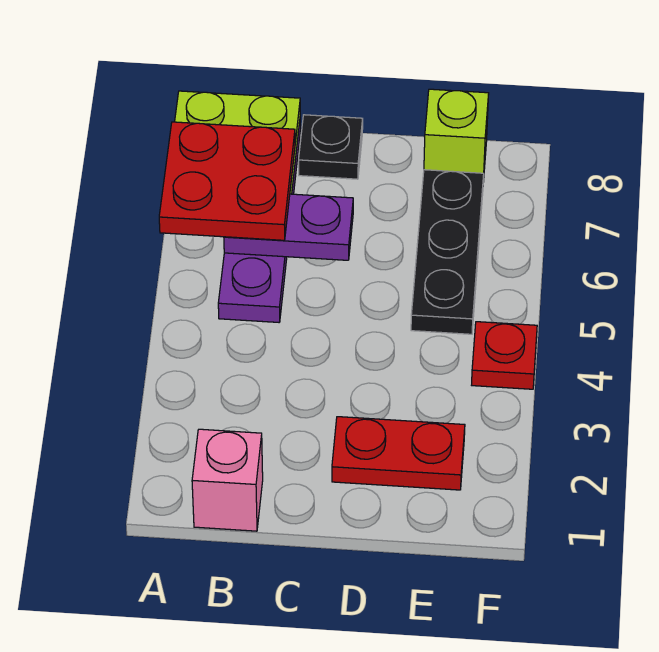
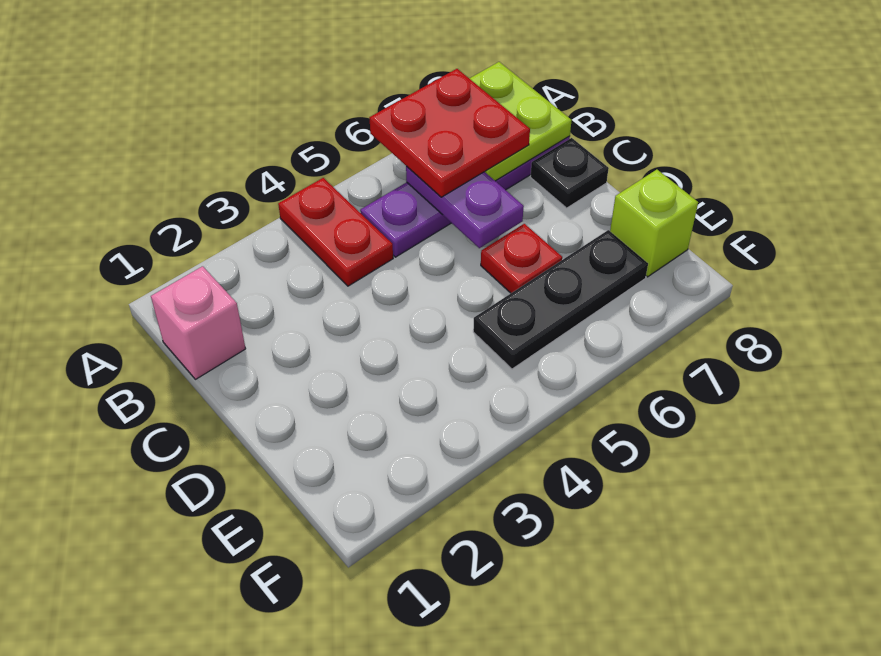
red plate D2:E2 level 1 -> red plate A4:B4 level 1
red plate F4 level 1 -> red plate D6 level 1

